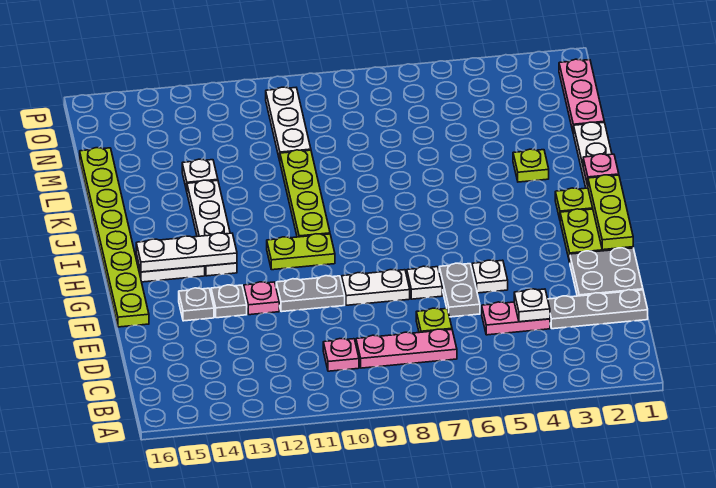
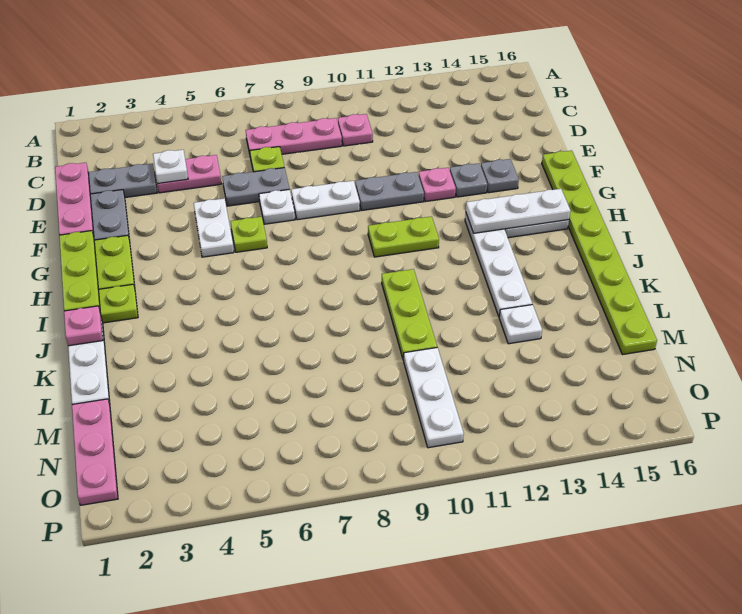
none -> pink plate D1:F1 level 2
grey plate E6:F6 level 1 -> grey plate E6:E7 level 1
white plate F5 level 1 -> white plate F5:G5 level 1
lime plate I10:L10 level 1 -> lime plate J10:L10 level 1
lime plate K3 level 1 -> lime plate G6 level 1

